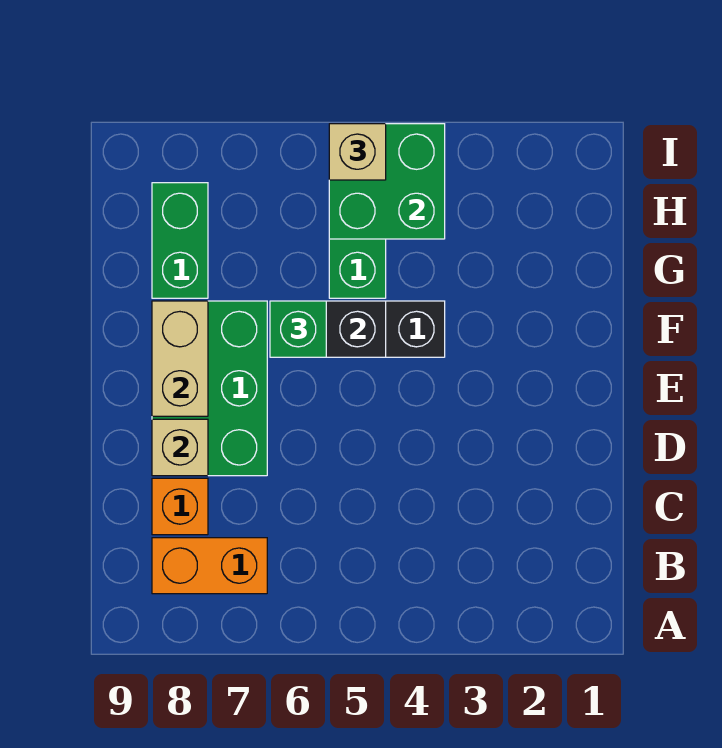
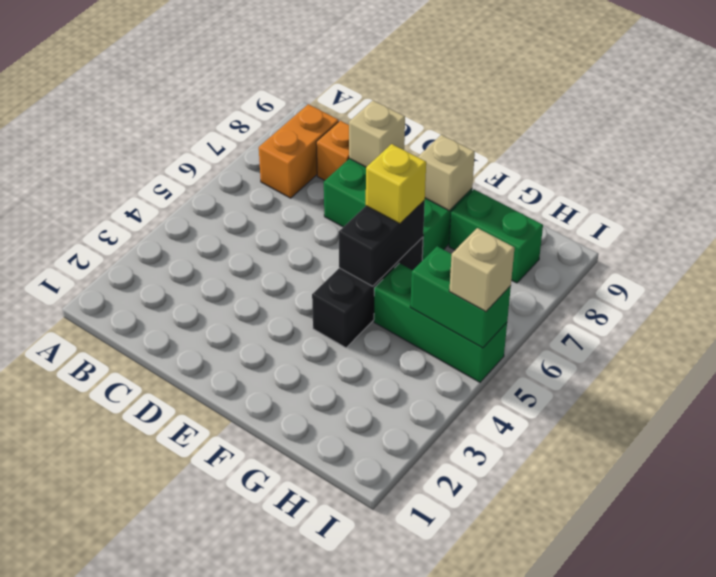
tan brick E8:F8 level 2 -> tan brick F8 level 2
green brick F6 level 3 -> yellow brick F6 level 3
green brick H4:I5 level 2 -> green brick H5:I5 level 2

